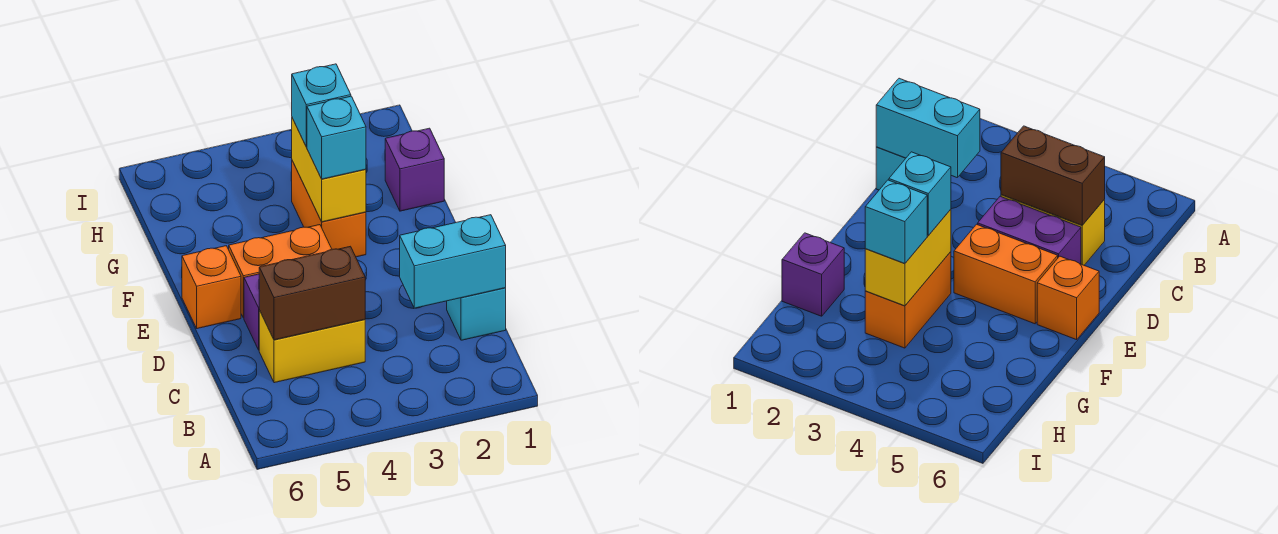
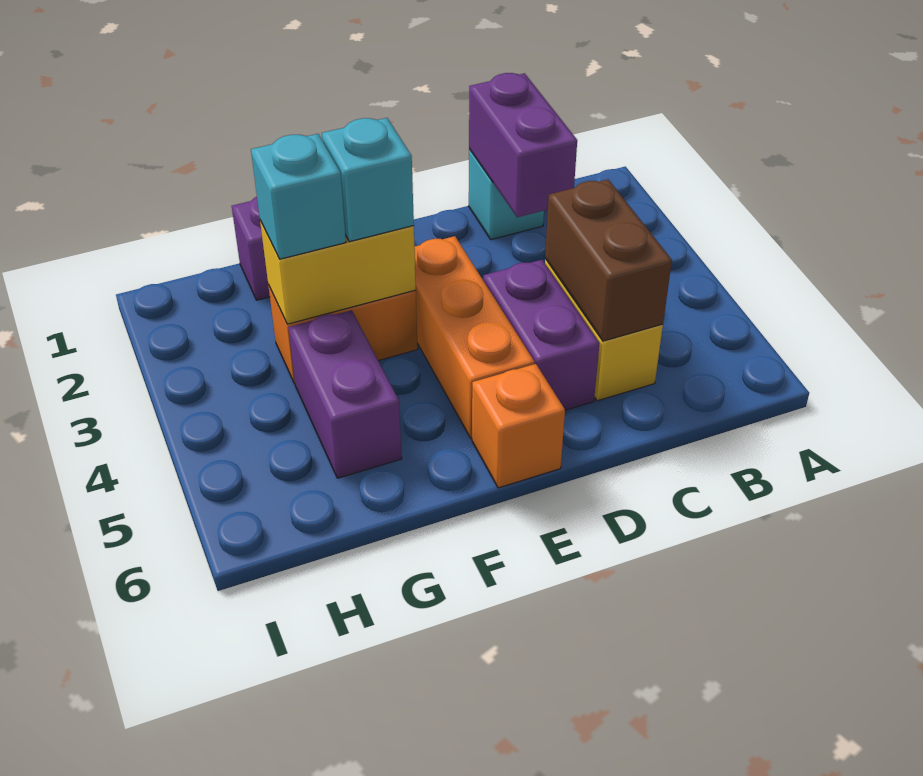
cyan brick C1:C2 level 2 -> purple brick C1:C2 level 2
orange brick E4:E5 level 1 -> orange brick E3:E5 level 1
none -> purple brick G4:G5 level 1

